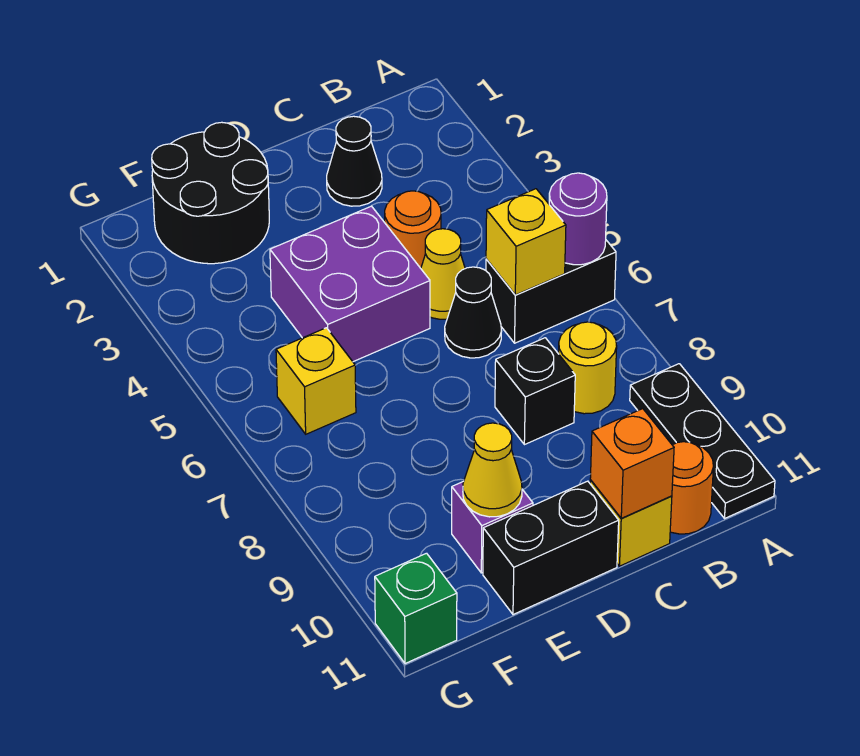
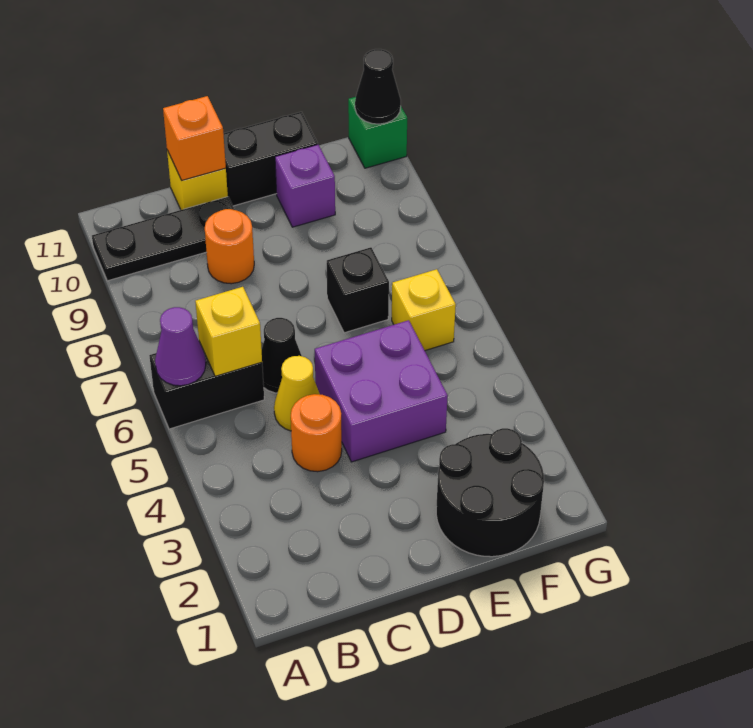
purple round brick A6 level 2 -> purple cone A6 level 2
black plate A9:A11 level 1 -> black plate A10:C10 level 1
yellow round brick B8 level 1 -> none
orange round brick B11 level 1 -> orange round brick C9 level 1
black cone C2 level 1 -> black cone G11 level 2
black brick C8 level 1 -> black brick E7 level 1
yellow cone E10 level 2 -> none

